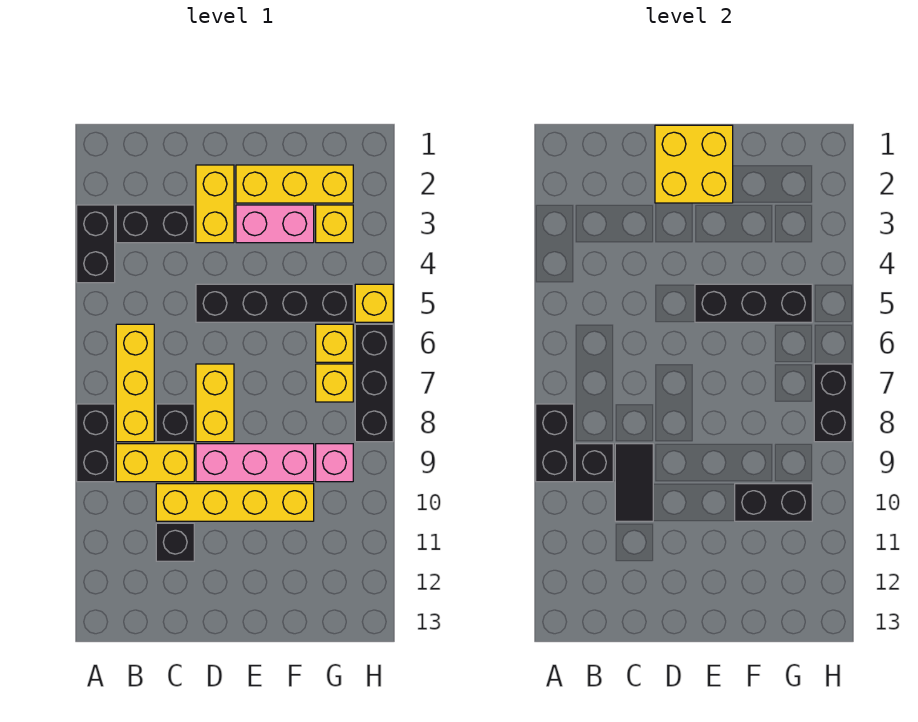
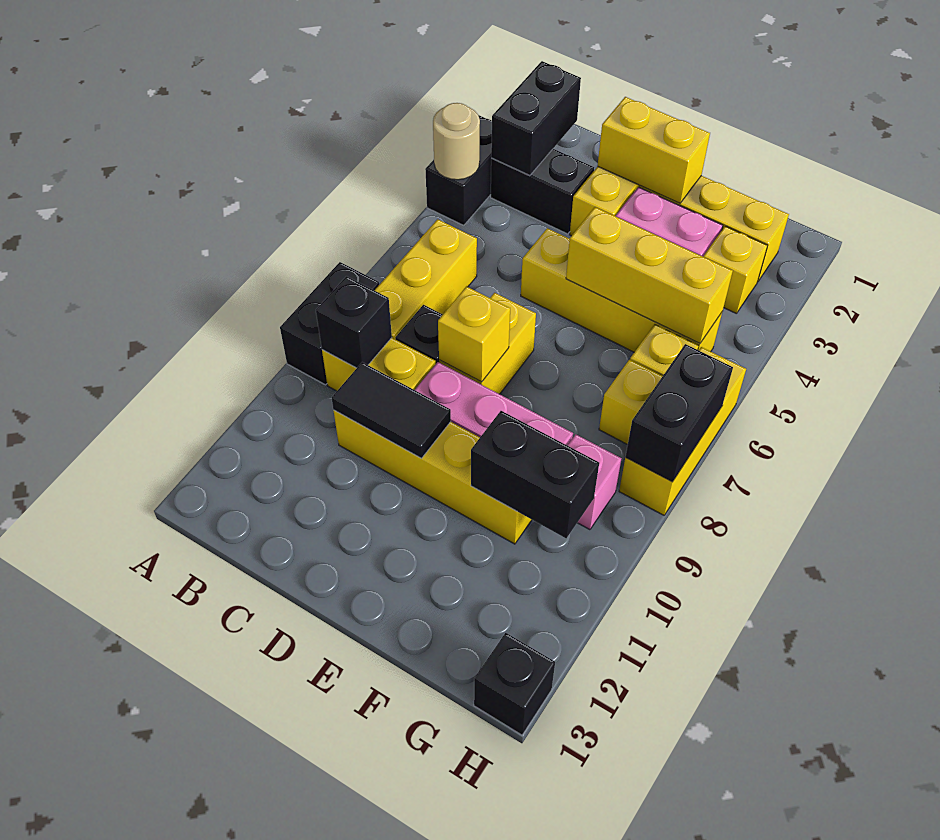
none -> tan round brick A4 level 2
black brick A8:A9 level 2 -> black brick B2:B3 level 2
black tile C9:C10 level 2 -> black tile C10:D10 level 2
black brick C11 level 1 -> black brick H13 level 1
yellow brick D1:E2 level 2 -> yellow brick D2:E2 level 2
black brick D5:G5 level 1 -> yellow brick D5:G5 level 1
black brick E5:G5 level 2 -> yellow brick E5:G5 level 2
yellow brick H5 level 1 -> yellow brick D8 level 2
black brick H6:H8 level 1 -> yellow brick H6:H8 level 1

